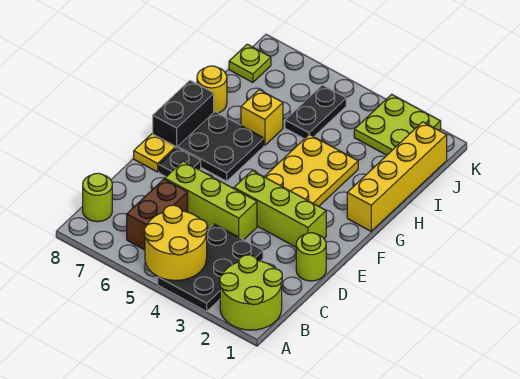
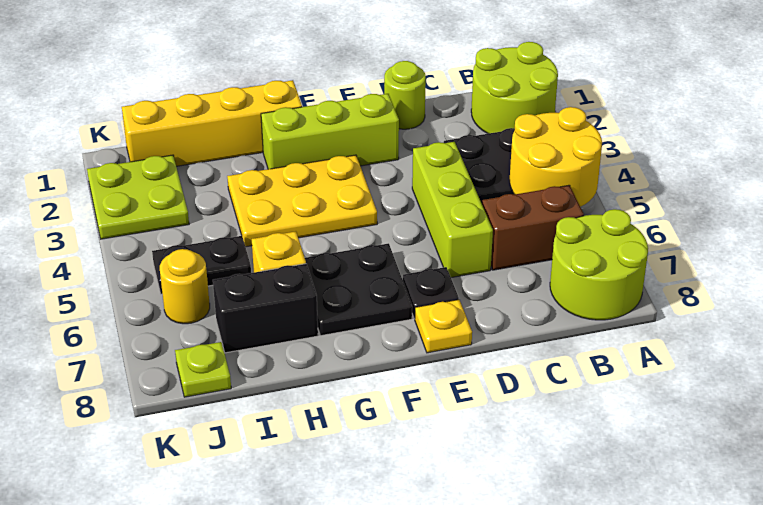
lime round brick B8 level 1 -> lime round brick A7:B8 level 1
lime brick E2:E4 level 1 -> lime brick E2:G2 level 1
black brick F8:G8 level 1 -> black brick H7:I7 level 1
yellow round brick H8 level 1 -> yellow round brick J6 level 1

